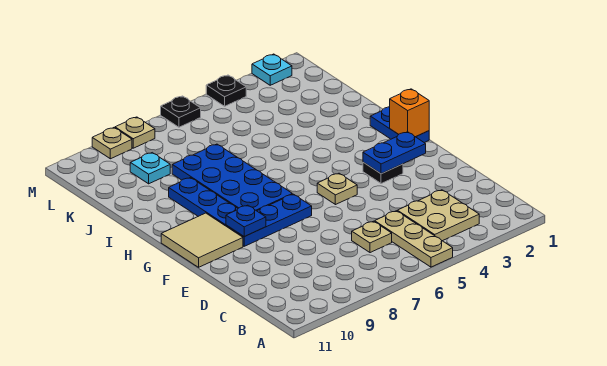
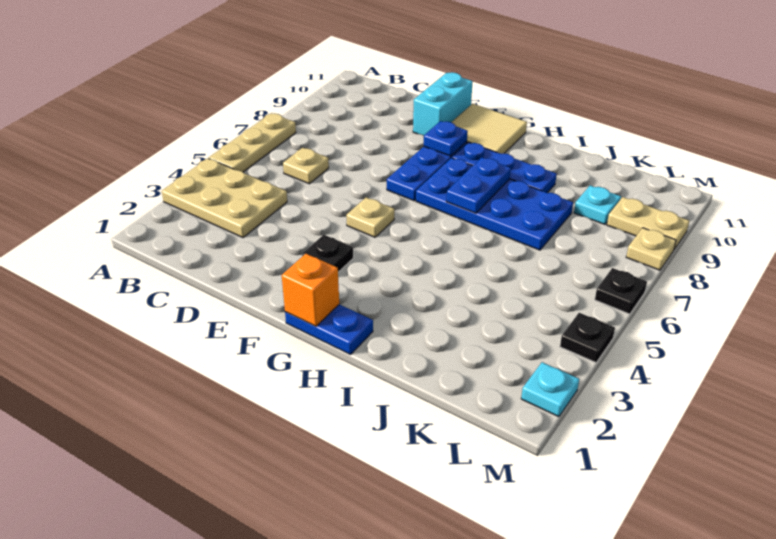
tan plate A5:C5 level 1 -> tan plate A5:A7 level 1
tan plate B3:C4 level 1 -> tan plate A3:C4 level 1
none -> cyan brick E10:E11 level 1
blue plate F2:F3 level 2 -> blue plate H7:H8 level 2
tan plate M9 level 1 -> tan plate L9:M9 level 1

